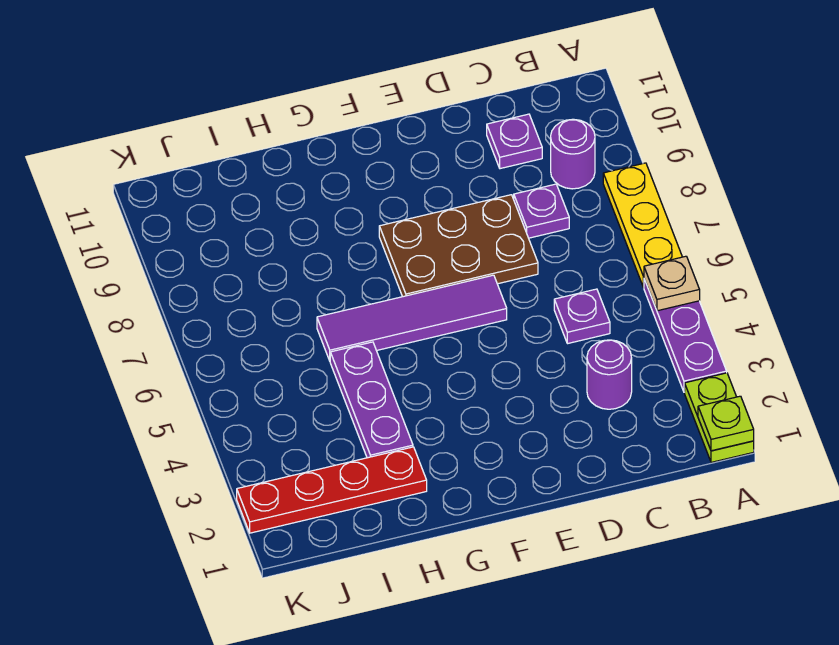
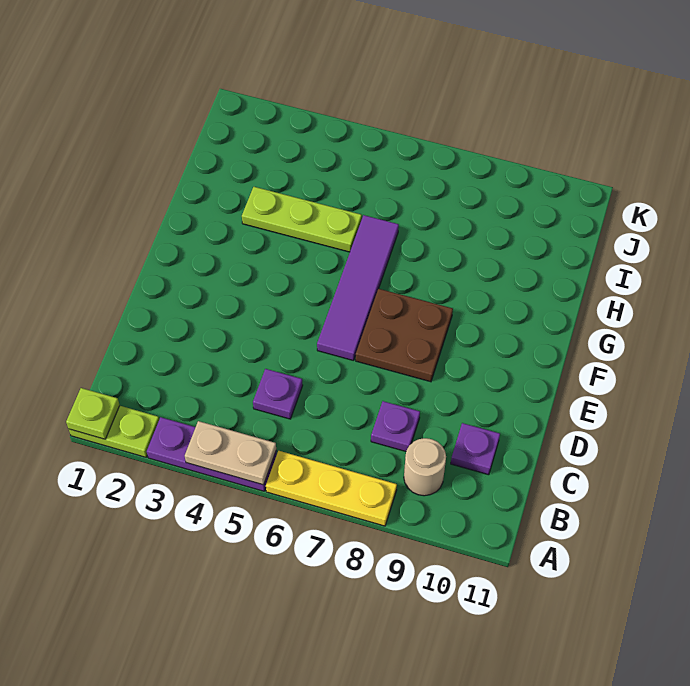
tan plate A5 level 2 -> tan plate A4:A5 level 2
purple round brick B9 level 1 -> tan round brick B9 level 1
purple round brick C3 level 1 -> none
brown plate D7:F8 level 1 -> brown plate E7:F8 level 1
red plate H2:K2 level 1 -> none
purple plate H3:H5 level 1 -> lime plate H3:H5 level 1

